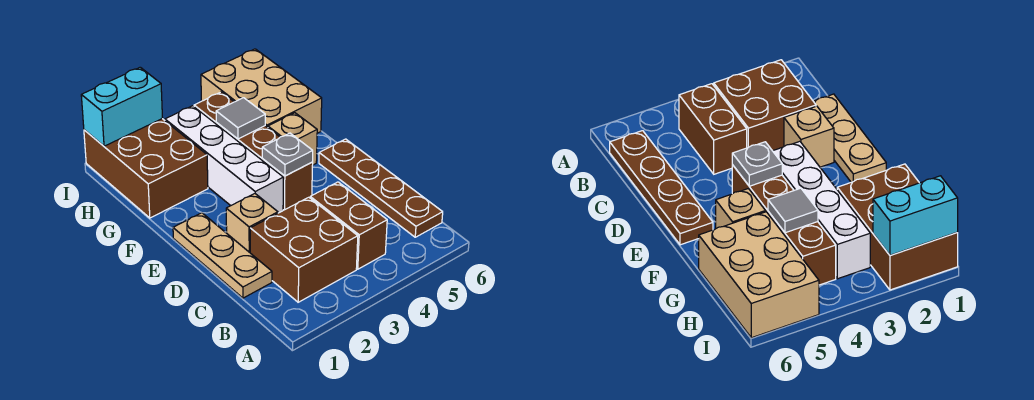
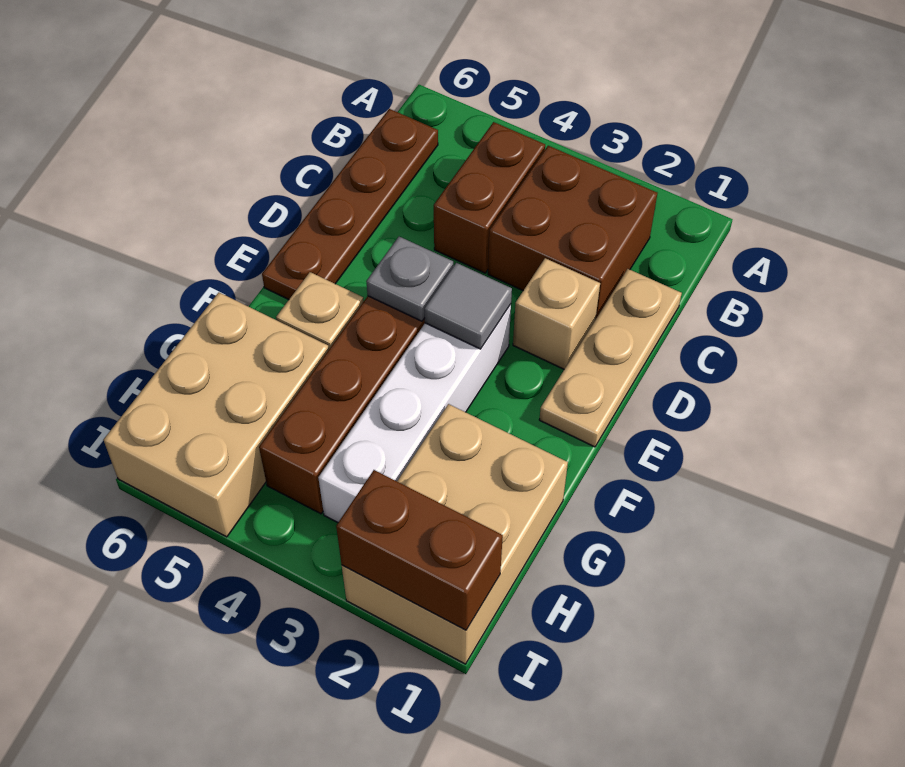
brown brick G1:I2 level 1 -> tan brick G1:I2 level 1
grey tile G4 level 2 -> grey tile E3 level 2
cyan brick I1:I2 level 2 -> brown brick I1:I2 level 2

